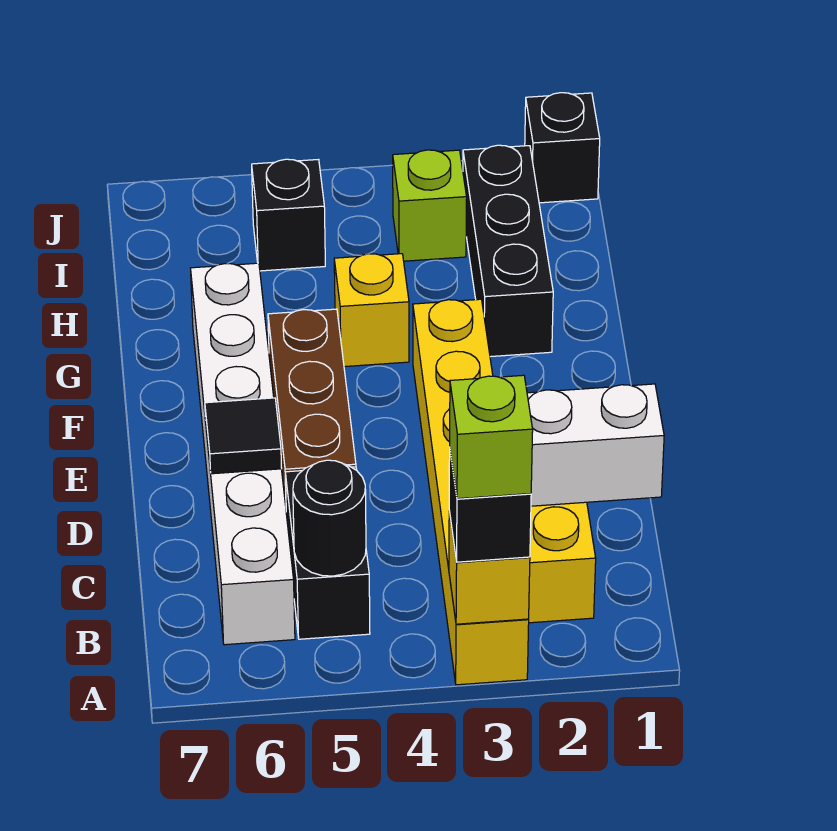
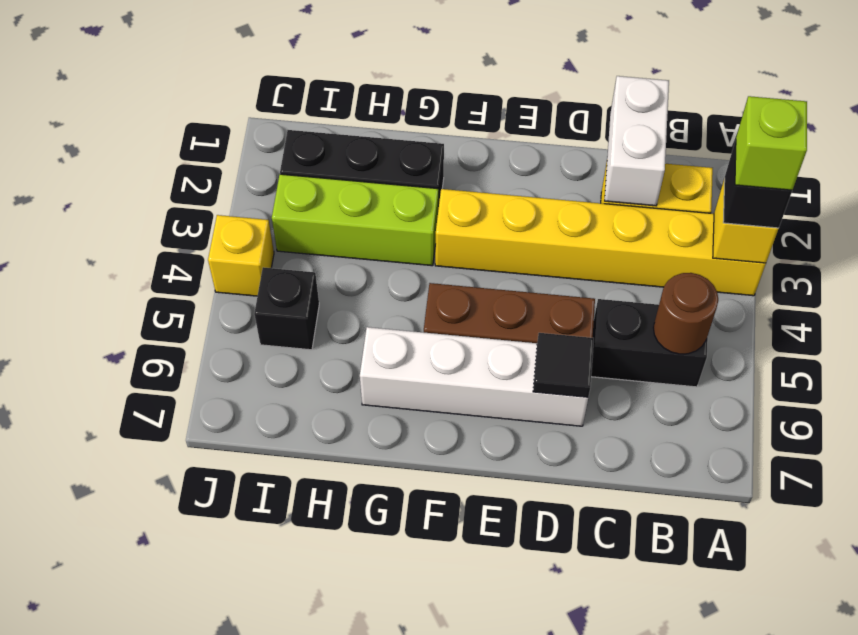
black round brick B5 level 2 -> brown round brick B5 level 2
white brick B6:G6 level 1 -> white brick D6:G6 level 1
yellow brick G4 level 1 -> yellow brick J4 level 1
lime brick I3 level 1 -> lime brick G3:I3 level 1
black brick J1 level 1 -> none

